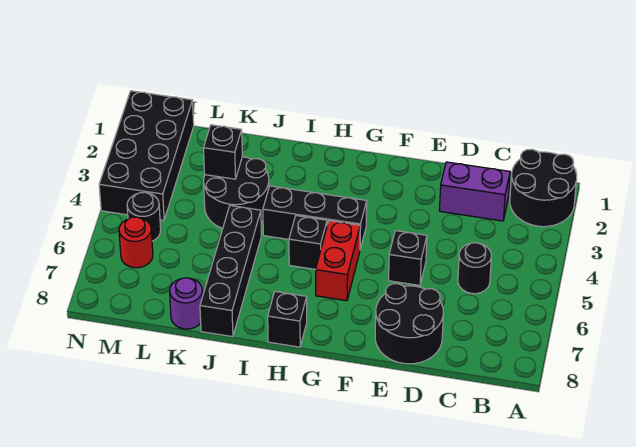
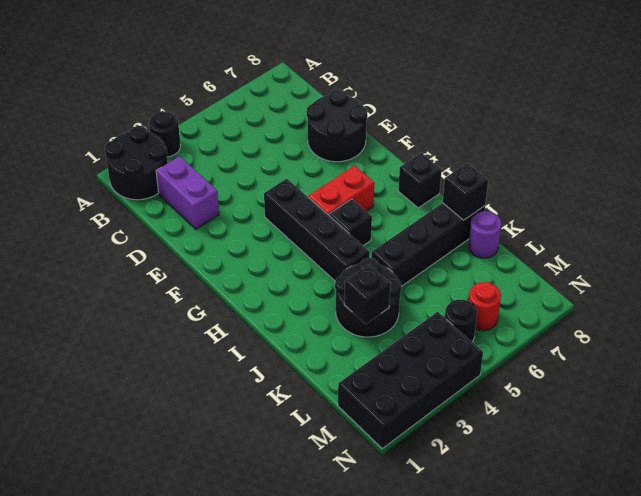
black round brick C5 level 1 -> black round brick A3 level 1
black brick E5 level 1 -> black brick J8 level 2
black brick G4:I4 level 1 -> black brick F4:I4 level 1

